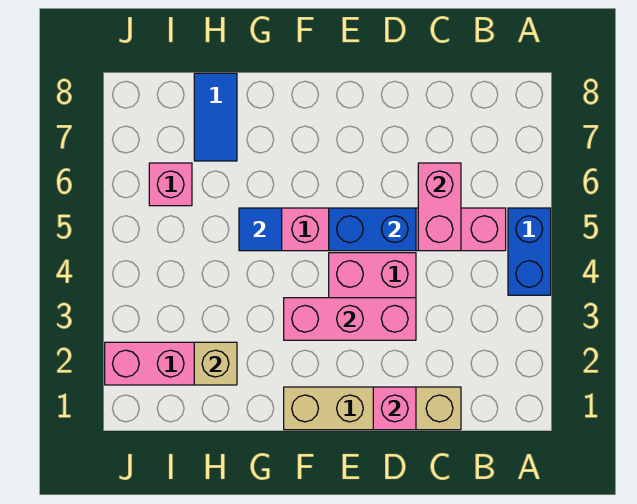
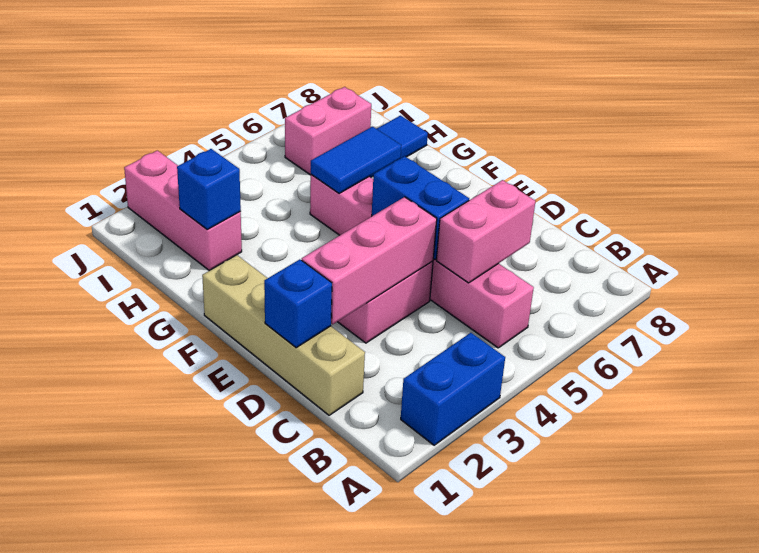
blue brick A4:A5 level 1 -> blue brick A2:A3 level 1
pink brick D1 level 2 -> blue brick D1 level 2
pink brick D3:F3 level 2 -> pink brick D2:D4 level 2
blue tile G5 level 2 -> blue tile G5:G6 level 2
tan brick H2 level 2 -> blue brick H2 level 2
pink brick I6 level 1 -> pink brick I6:I7 level 1

